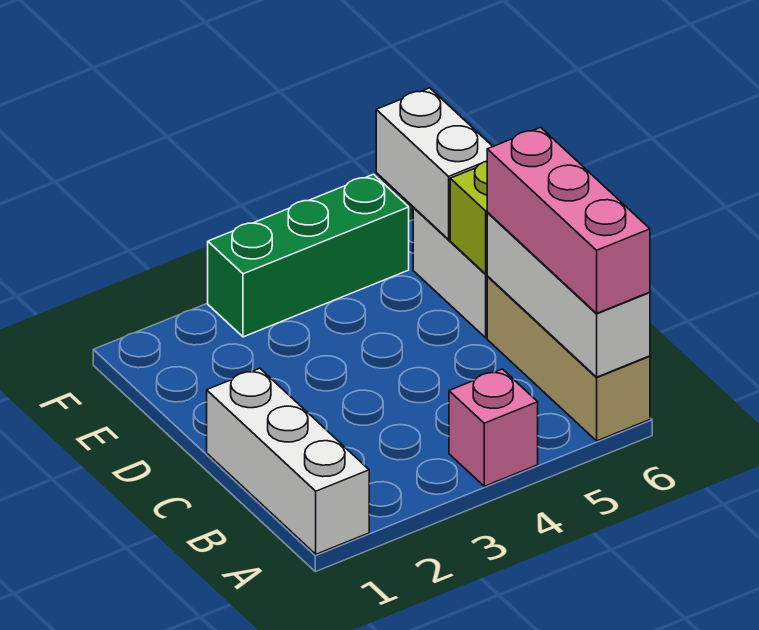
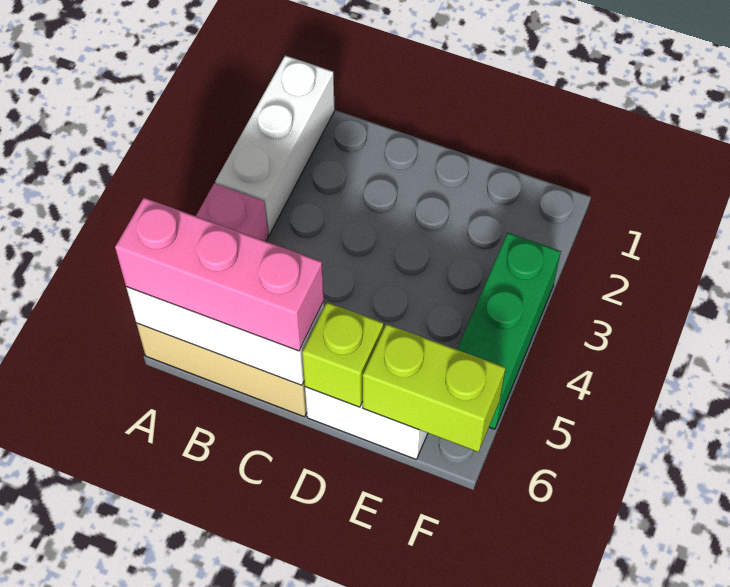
white brick A1:C1 level 1 -> white brick A1:A3 level 1
white brick E6:F6 level 2 -> lime brick E6:F6 level 2

